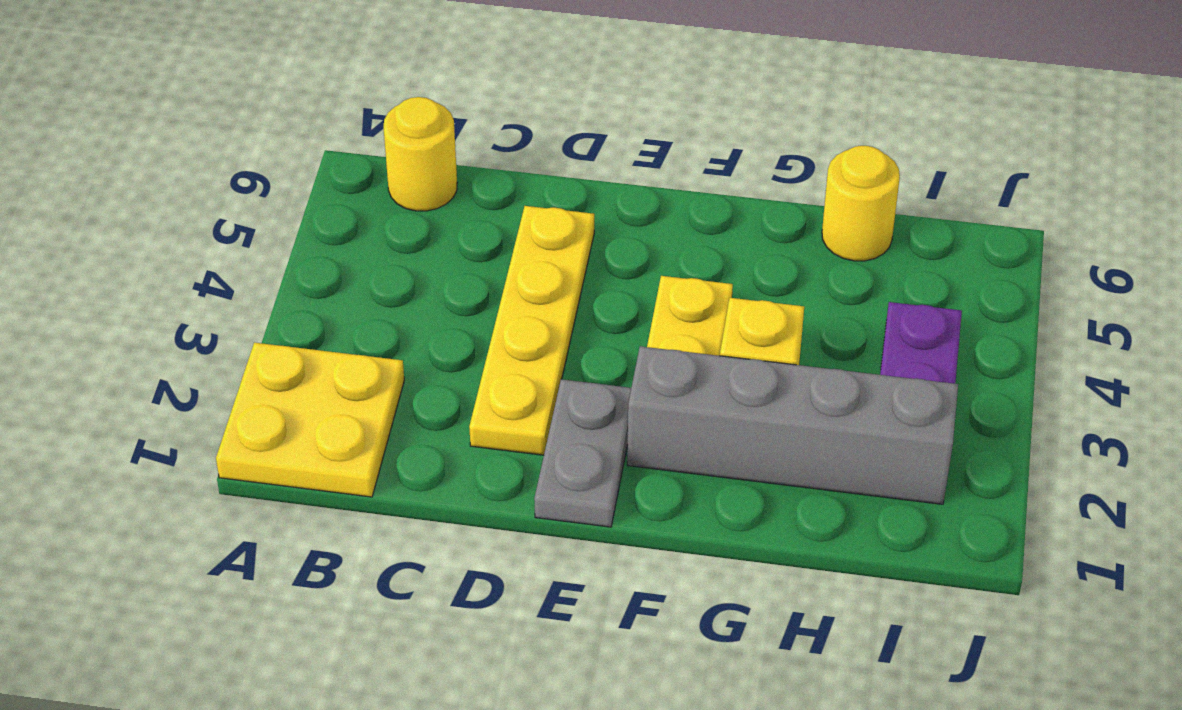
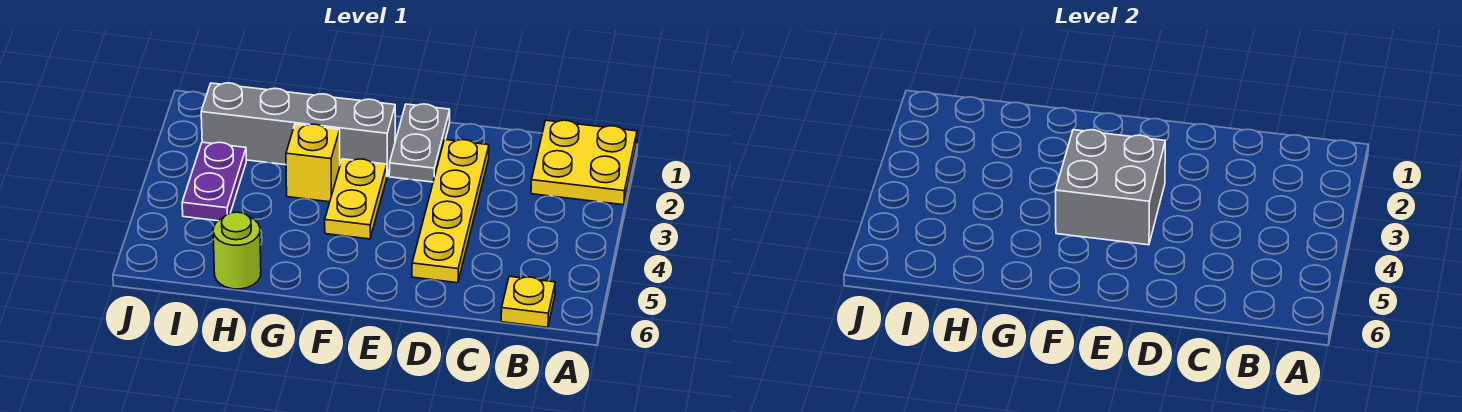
yellow round brick B6 level 1 -> yellow plate B6 level 1
none -> grey brick E3:F4 level 2
yellow round brick H6 level 1 -> lime round brick H6 level 1

